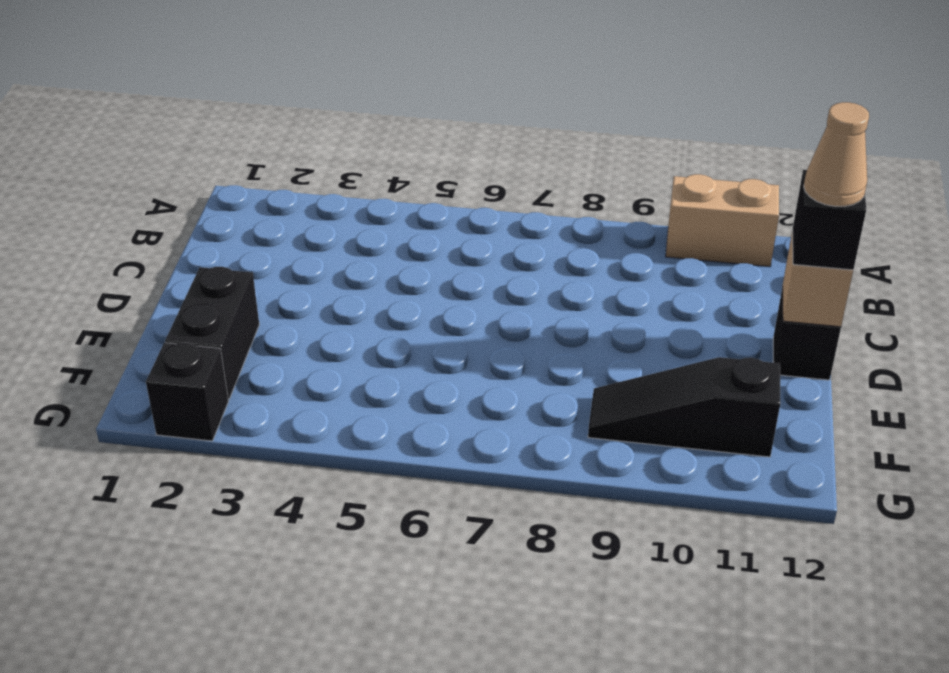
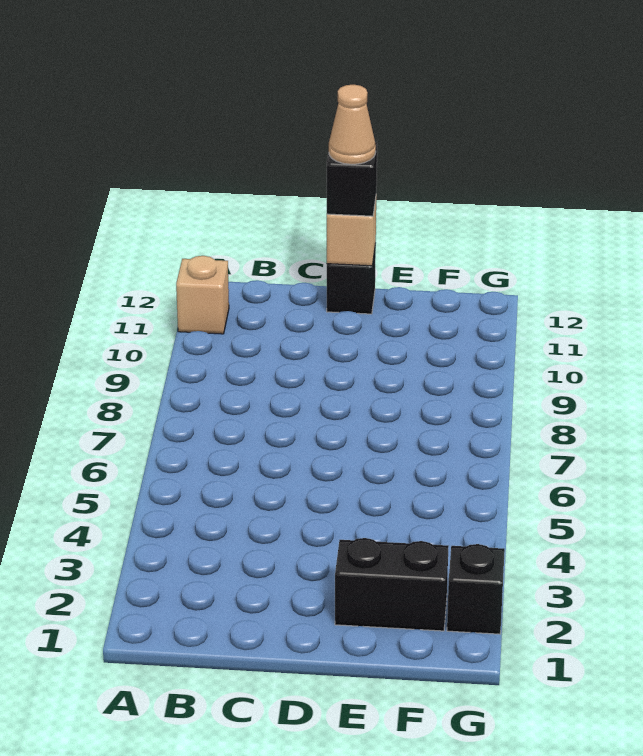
tan brick A10:A11 level 1 -> tan brick A11 level 1
black slope F9:F11 level 1 top 11 -> none

